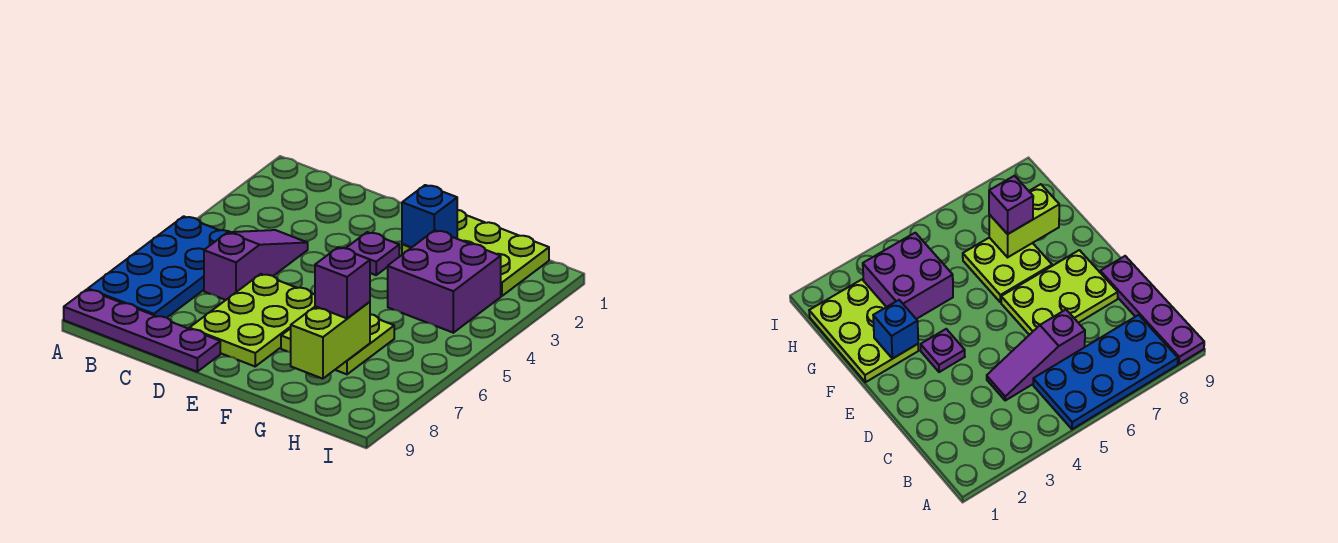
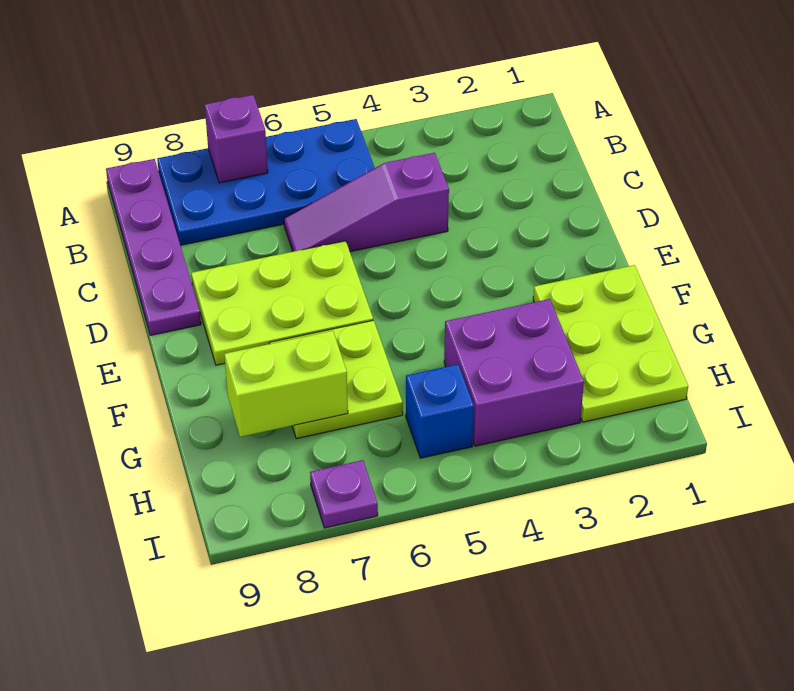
purple slope C4:C6 level 1 top 6 -> purple slope C4:C6 level 1 top 4
purple plate E3 level 1 -> purple plate I7 level 1
blue brick F2 level 2 -> blue brick H5 level 1
purple brick G7 level 3 -> purple brick A7 level 2

